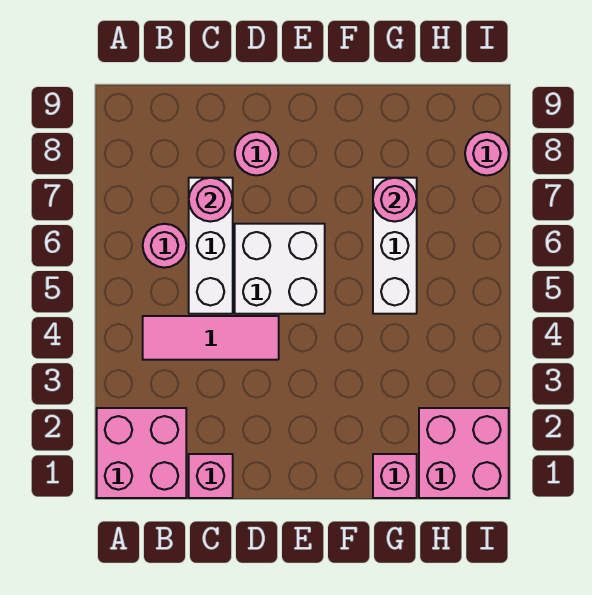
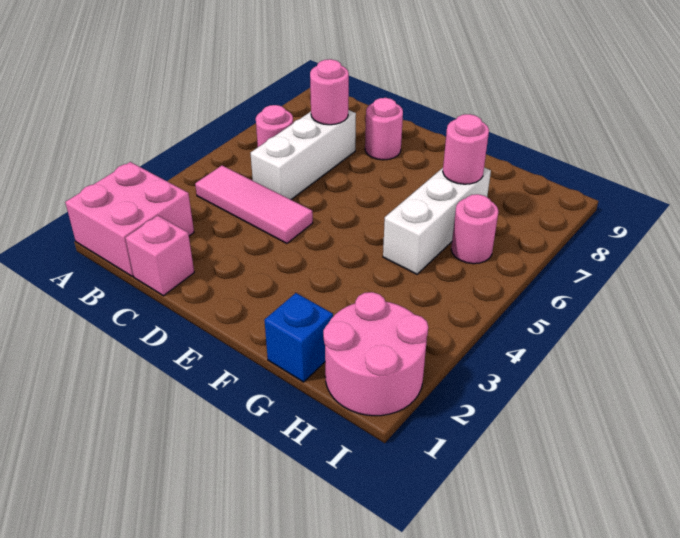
white brick D5:E6 level 1 -> none
pink brick G1 level 1 -> blue brick G1 level 1
pink brick H1:I2 level 1 -> pink round brick H1:I2 level 1
pink round brick I8 level 1 -> pink round brick H6 level 1

